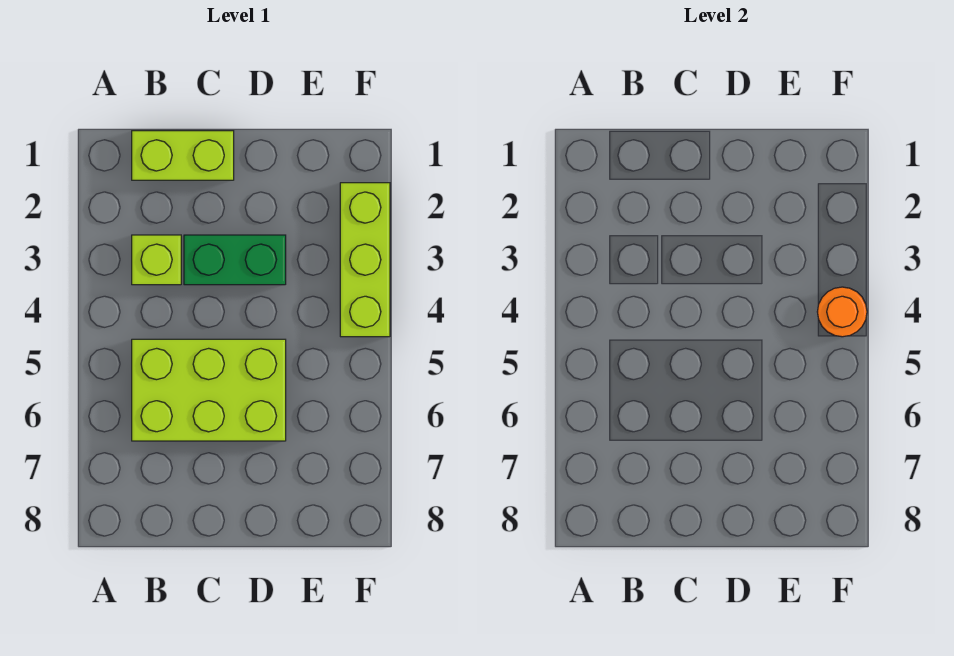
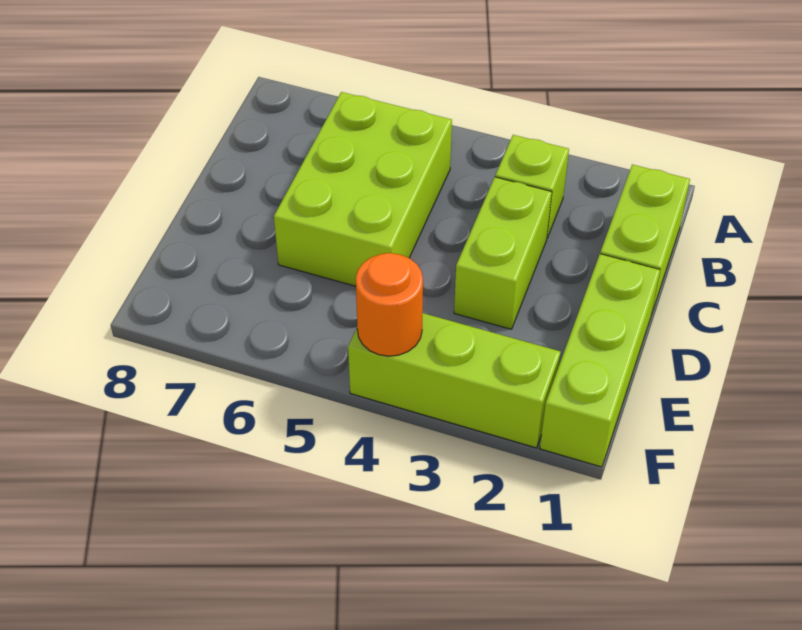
green brick C3:D3 level 1 -> lime brick C3:D3 level 1
none -> lime brick D1:F1 level 1

